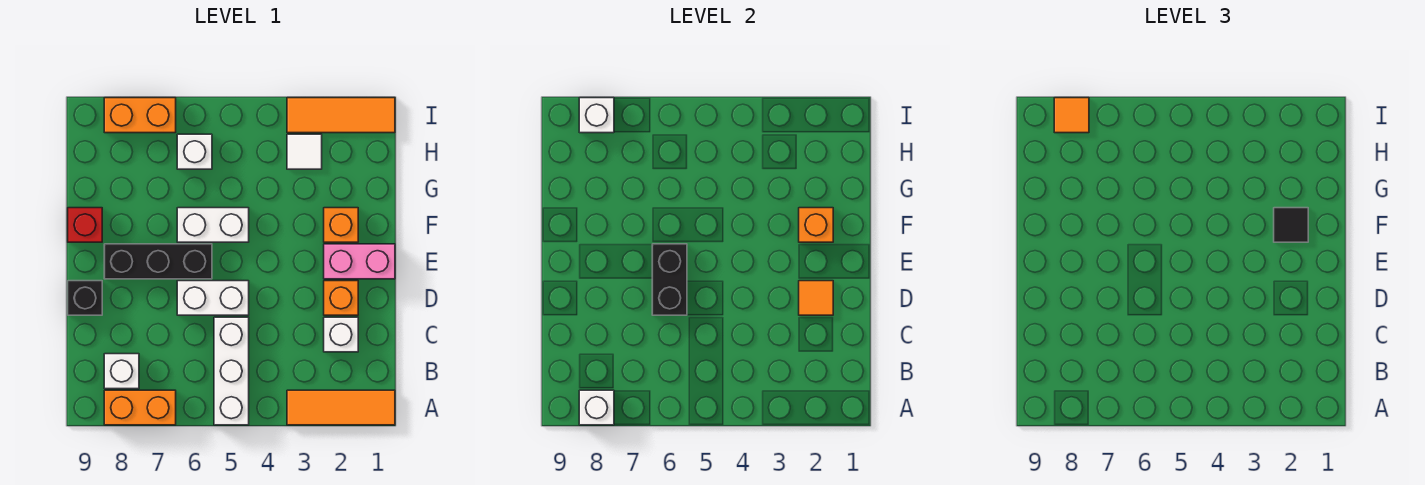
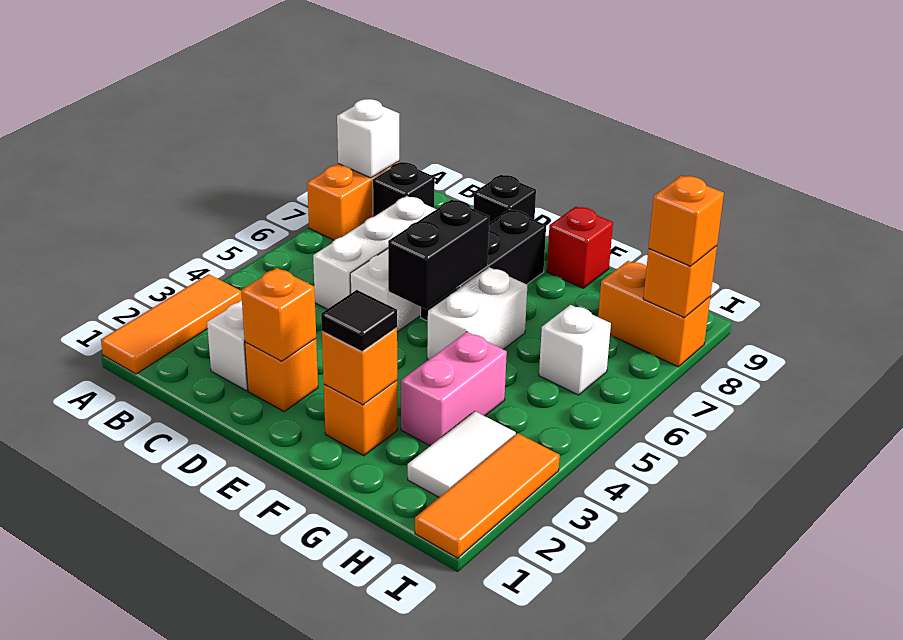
white brick A5:C5 level 1 -> white brick C5:C7 level 1
white brick B8 level 1 -> black brick B8 level 1
orange tile D2 level 2 -> orange brick D2 level 2
black brick D6:E6 level 2 -> black brick E5:E6 level 2
pink brick E1:E2 level 1 -> pink brick G3:G4 level 1
white tile H3 level 1 -> white tile H2:H3 level 1
orange brick I7:I8 level 1 -> orange brick H8:I8 level 1
white brick I8 level 2 -> orange brick I8 level 2
orange tile I8 level 3 -> orange brick I8 level 3

